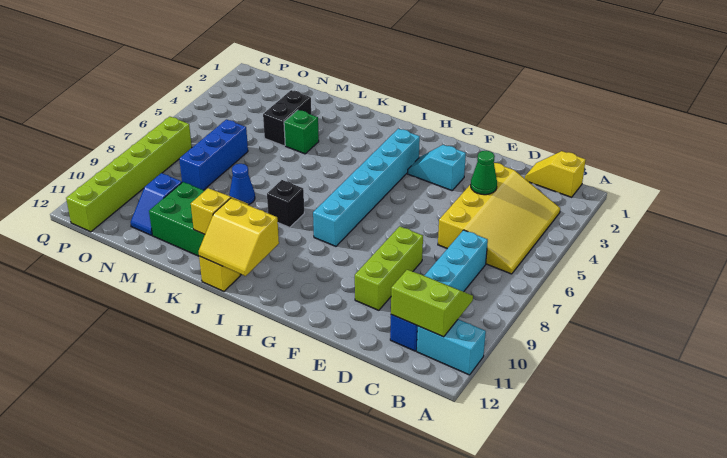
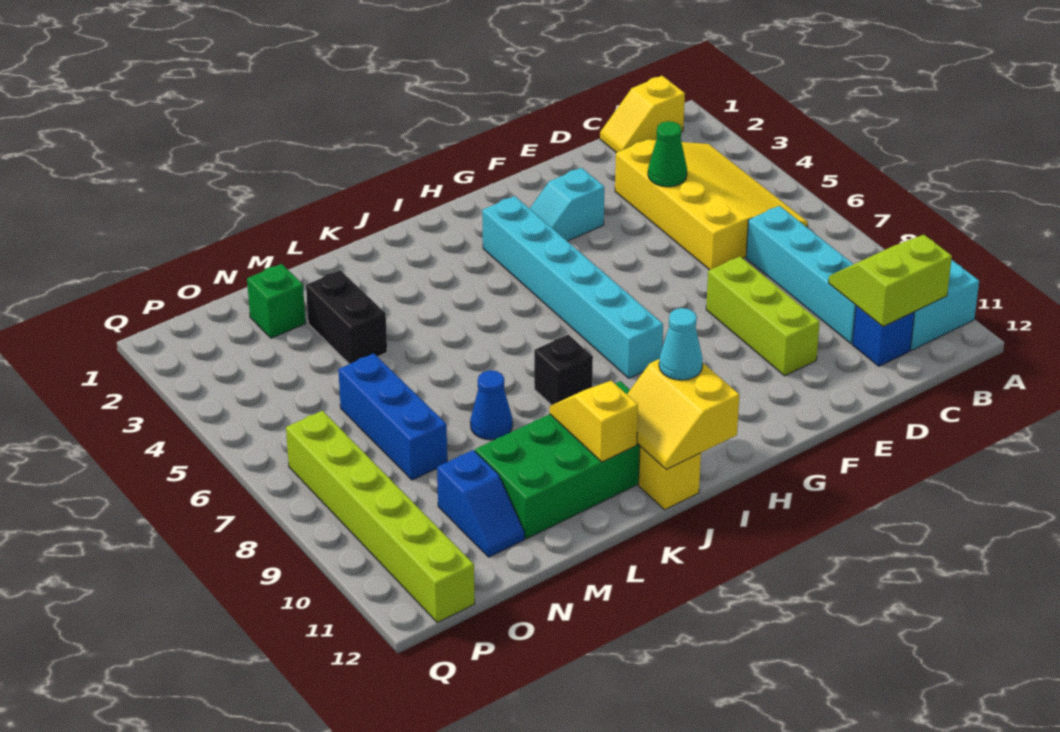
yellow slope I11:J12 level 2 top 11 -> yellow slope I11:J12 level 2 top I
none -> cyan cone I11 level 3
green brick L4 level 1 -> green brick N2 level 1

